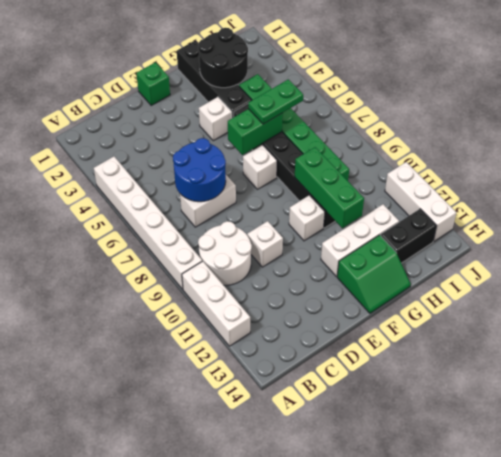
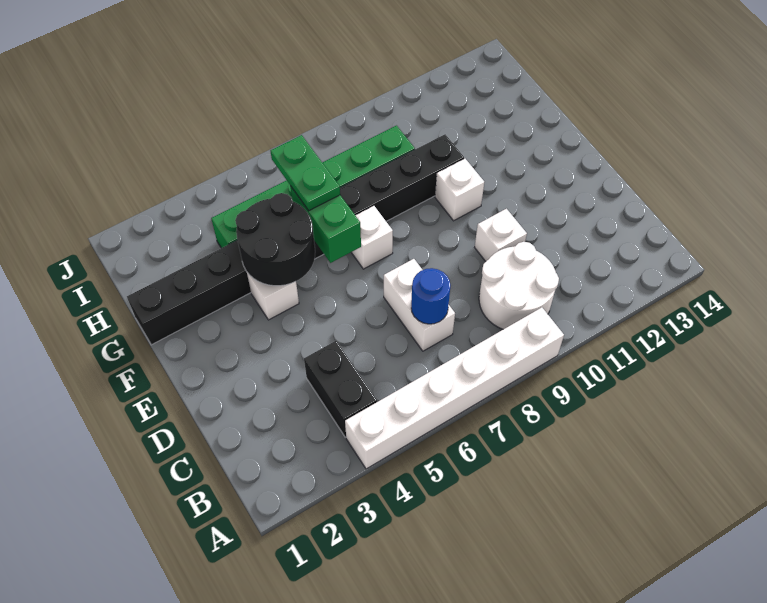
white brick A10:A12 level 1 -> none
blue round brick C6:D7 level 2 -> blue round brick C7 level 2
green brick E1 level 1 -> none
white brick F12:H12 level 1 -> none
green slope F13:G14 level 1 top 13 -> none
black round brick G2:H3 level 2 -> black round brick F4:G5 level 2
green brick G9:G11 level 2 -> none
black brick H13:I13 level 1 -> black brick B4:C4 level 1
white brick J11:J13 level 1 -> none

